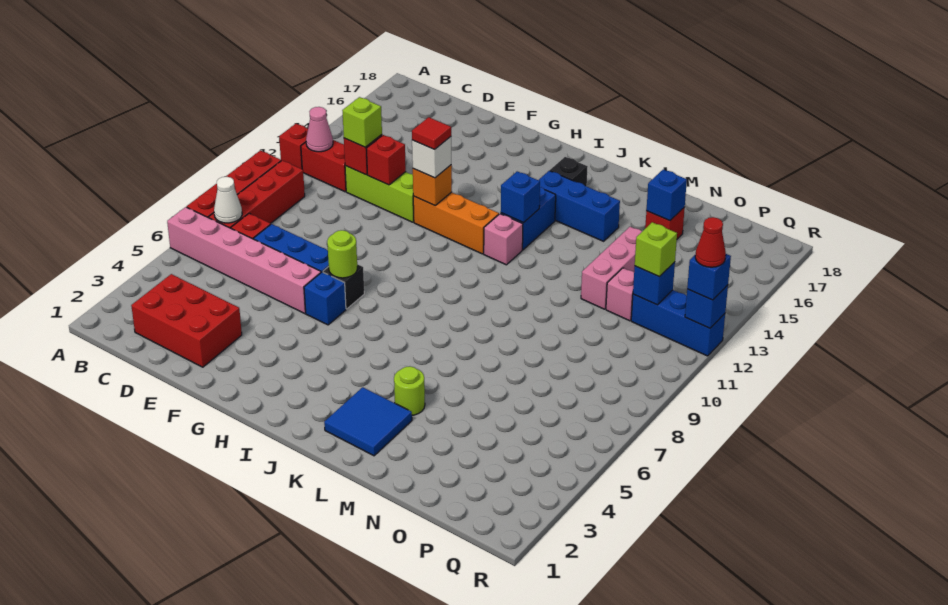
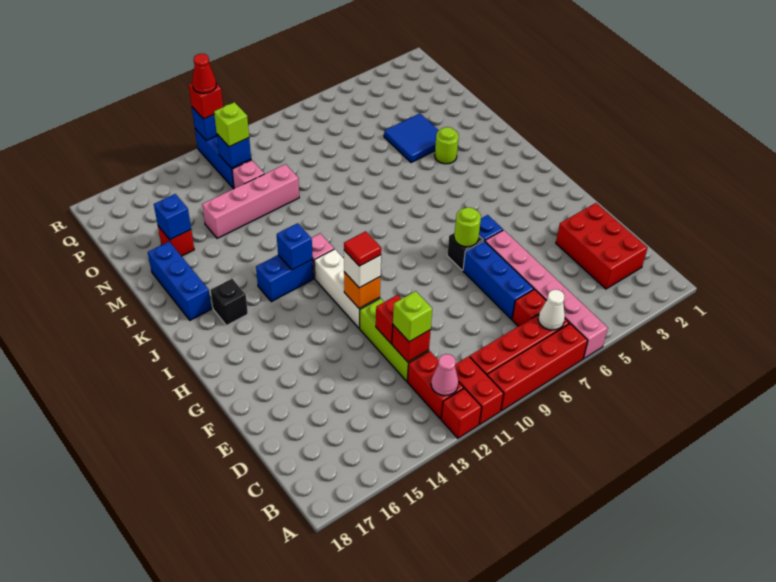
none -> red brick A11:B11 level 1
orange brick G12:I12 level 1 -> white brick G12:I12 level 1
blue brick J15:L15 level 1 -> blue brick K17:M17 level 1
blue tile K2:L3 level 1 -> blue tile M4:N5 level 1
pink brick N12:N14 level 1 -> pink brick N11:N14 level 1
blue brick R12 level 3 -> red brick R12 level 3

